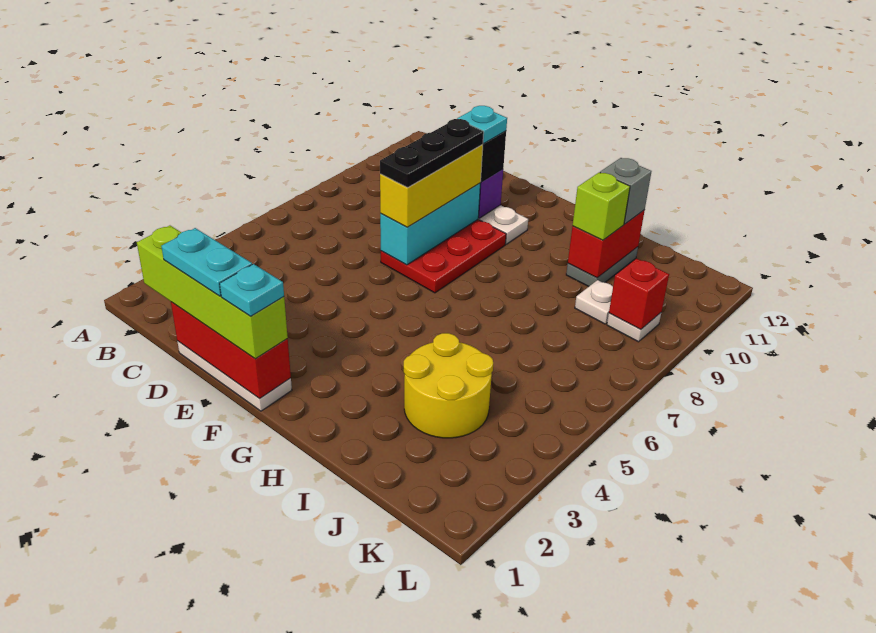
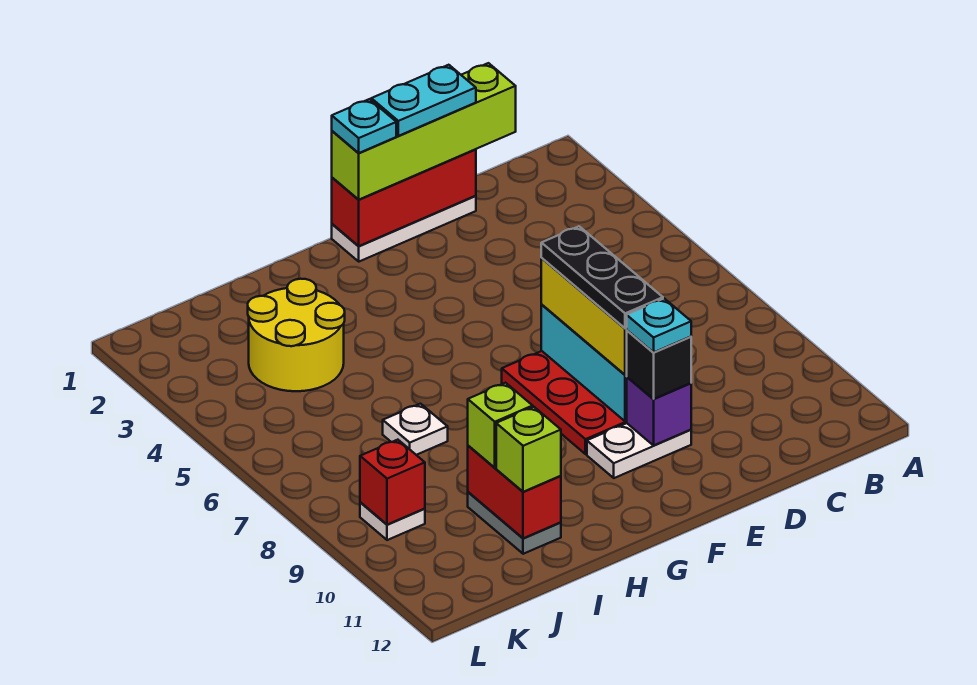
grey brick I11 level 3 -> lime brick I11 level 3
white plate J9 level 1 -> white plate I7 level 1

